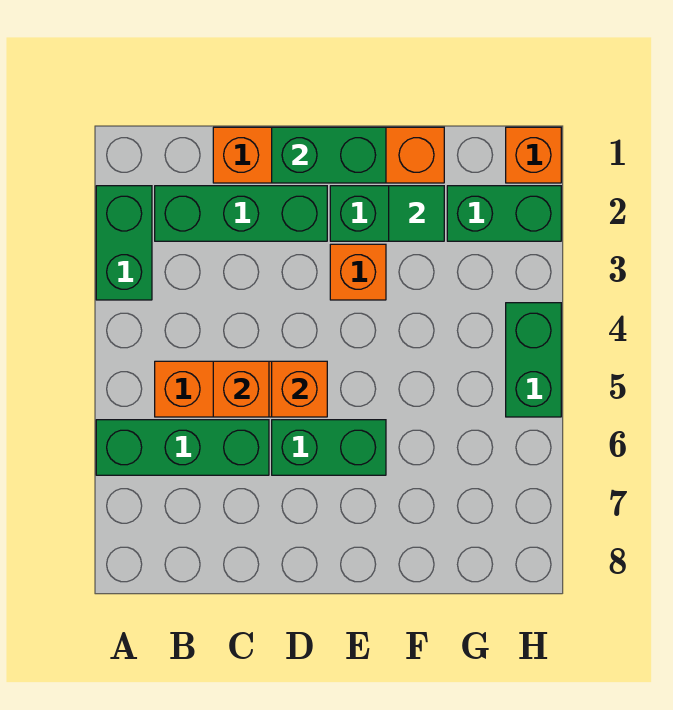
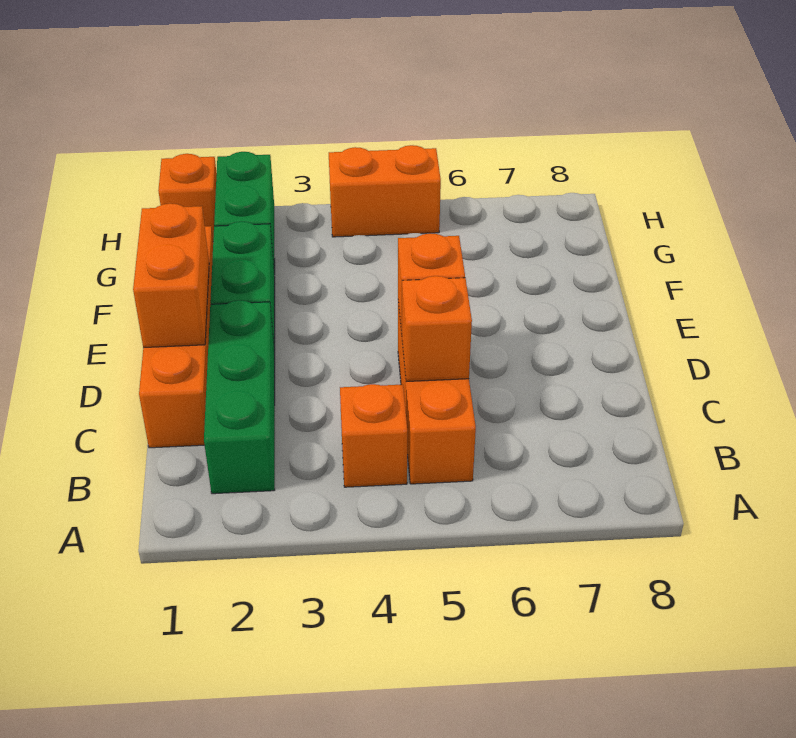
green brick A2:A3 level 1 -> none
green brick A6:C6 level 1 -> none
green brick D1:E1 level 2 -> orange brick D1:E1 level 2
green brick D6:E6 level 1 -> none
orange brick E3 level 1 -> orange brick B4 level 1
green tile F2 level 2 -> none
green brick H4:H5 level 1 -> orange brick H4:H5 level 1

